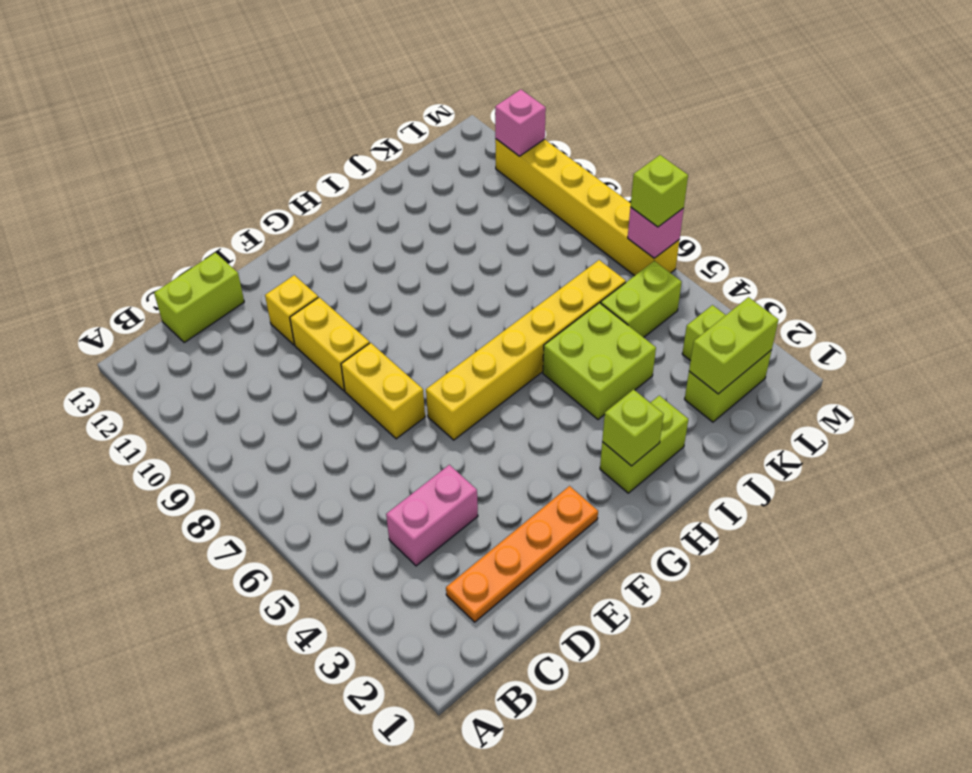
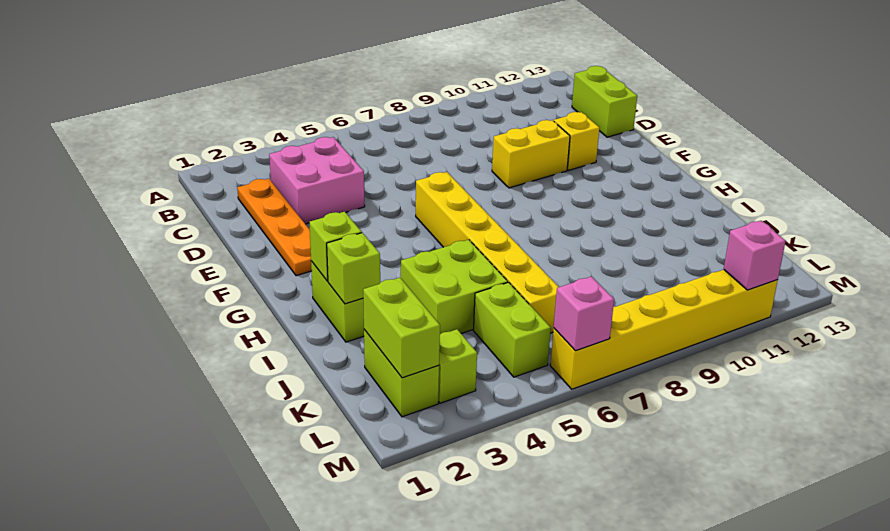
pink brick C4:D4 level 1 -> pink brick C3:D4 level 1
yellow brick E7:E8 level 1 -> none
lime brick M6 level 3 -> lime brick I2 level 2

